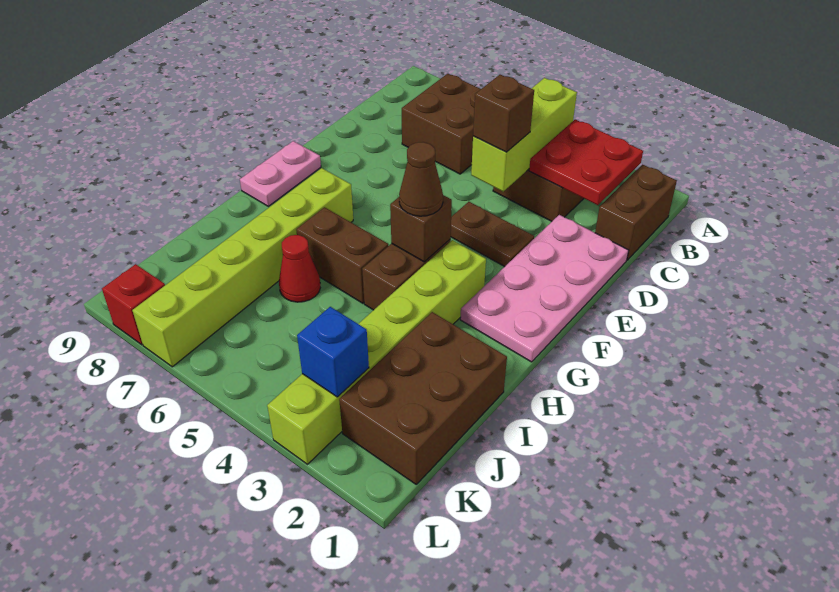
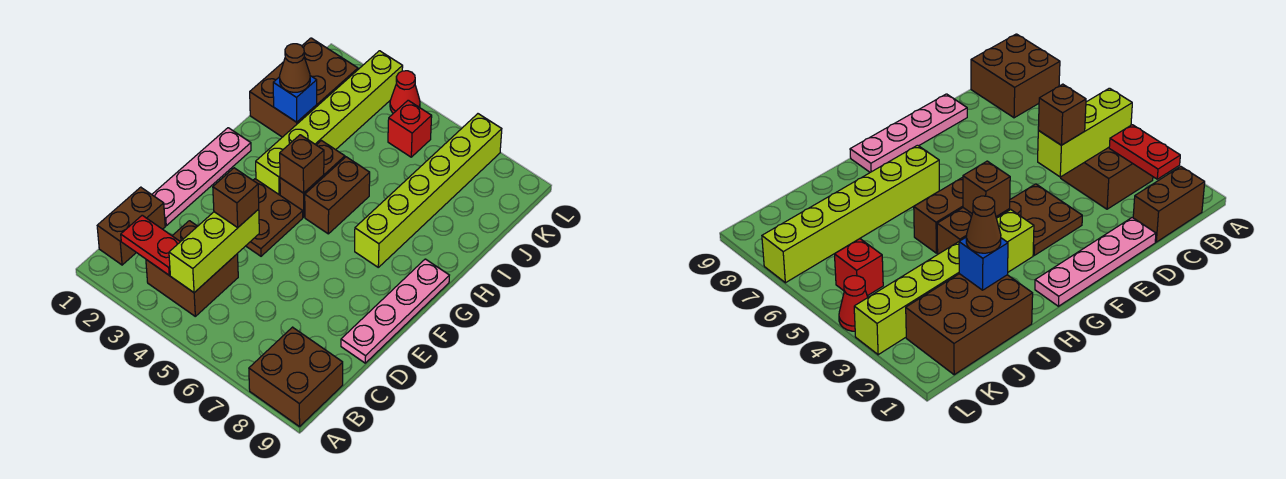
red plate B2:C3 level 2 -> red plate B2:B3 level 2
brown brick B6:C7 level 1 -> brown brick A8:B9 level 1
pink plate D1:G2 level 1 -> pink plate D1:G1 level 1
brown plate E3:E4 level 1 -> brown plate E3:F4 level 1
pink plate F9:G9 level 1 -> pink plate D9:G9 level 1
brown cone G4 level 3 -> brown cone I2 level 3
brown brick H5:H6 level 1 -> brown brick G5:H5 level 1
red cone I6 level 1 -> red cone L4 level 1
blue brick K3 level 2 -> blue brick I2 level 2
red brick L8 level 1 -> red brick K5 level 1

